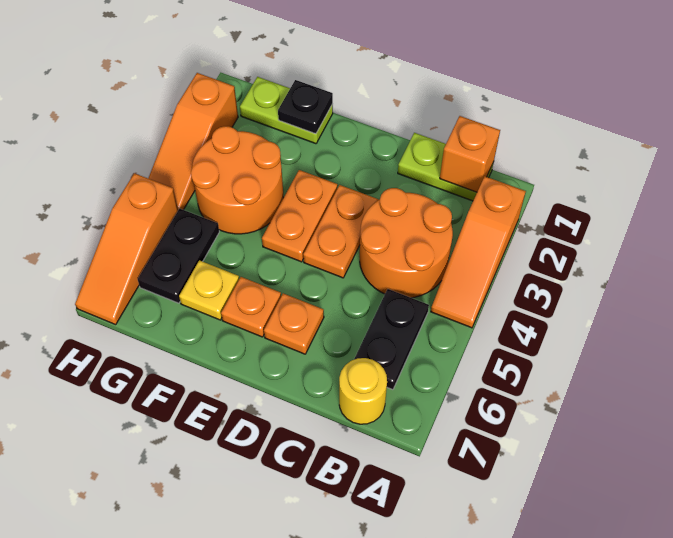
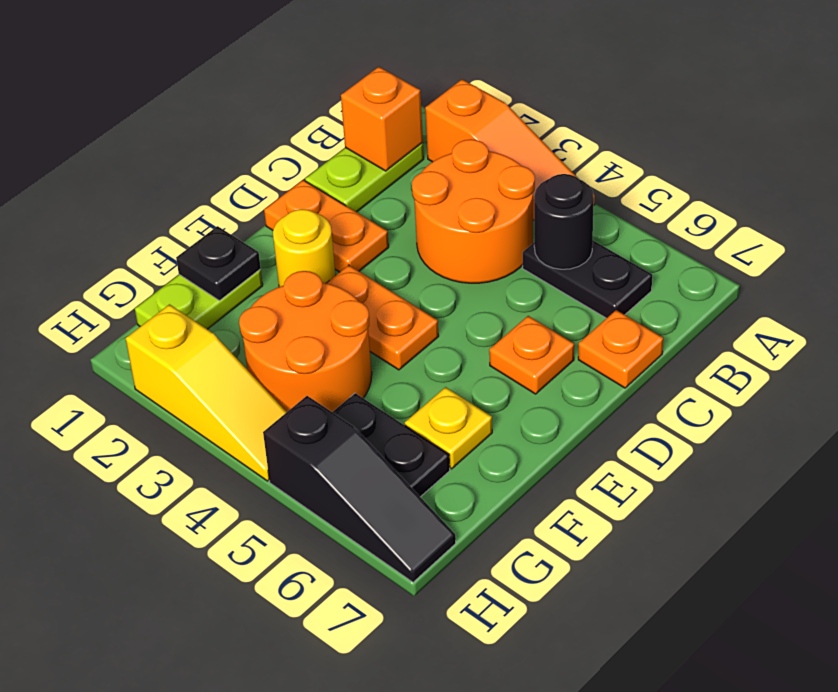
none -> black round brick B5 level 2
yellow round brick B7 level 1 -> yellow round brick E2 level 1
orange plate D3:D4 level 1 -> orange plate D1:D2 level 1
orange plate E6 level 1 -> orange plate C7 level 1
orange slope H2:H4 level 1 top 2 -> yellow slope H2:H4 level 1 top 2
orange slope H5:H7 level 1 top 5 -> black slope H5:H7 level 1 top 5

